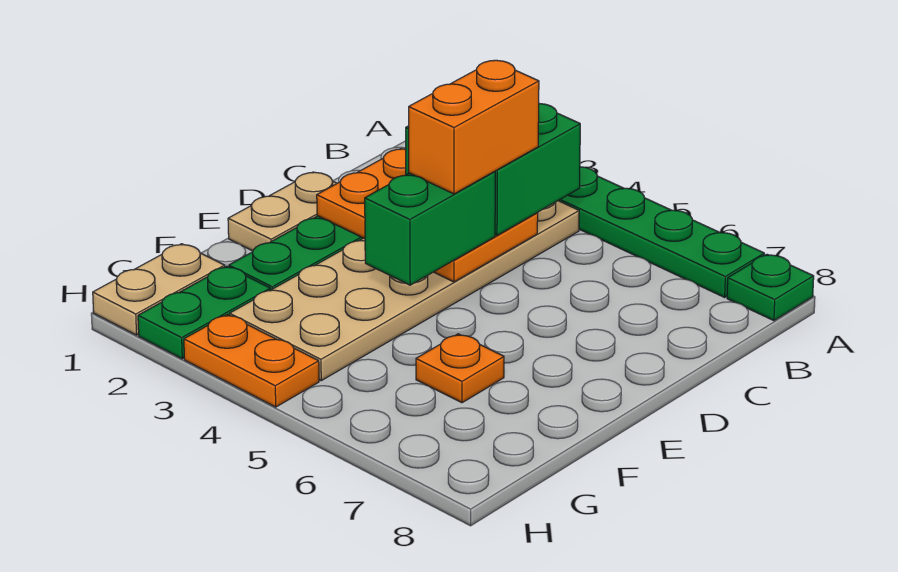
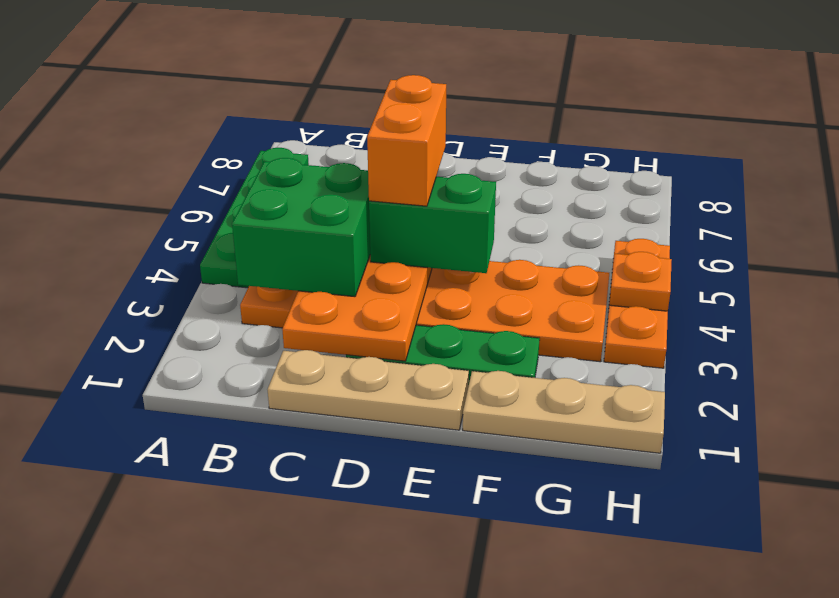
green plate A8 level 1 -> none
tan plate B3:G4 level 1 -> orange plate B3:G4 level 1
orange brick C4:D4 level 4 -> orange brick D4:D5 level 4
tan plate D1:E1 level 1 -> tan plate C1:E1 level 1
orange plate F6 level 1 -> orange plate H4 level 2
tan plate G1:H1 level 1 -> tan plate F1:H1 level 1
green plate G2:H2 level 1 -> none
orange plate H3:H4 level 1 -> orange plate H3:H5 level 1

